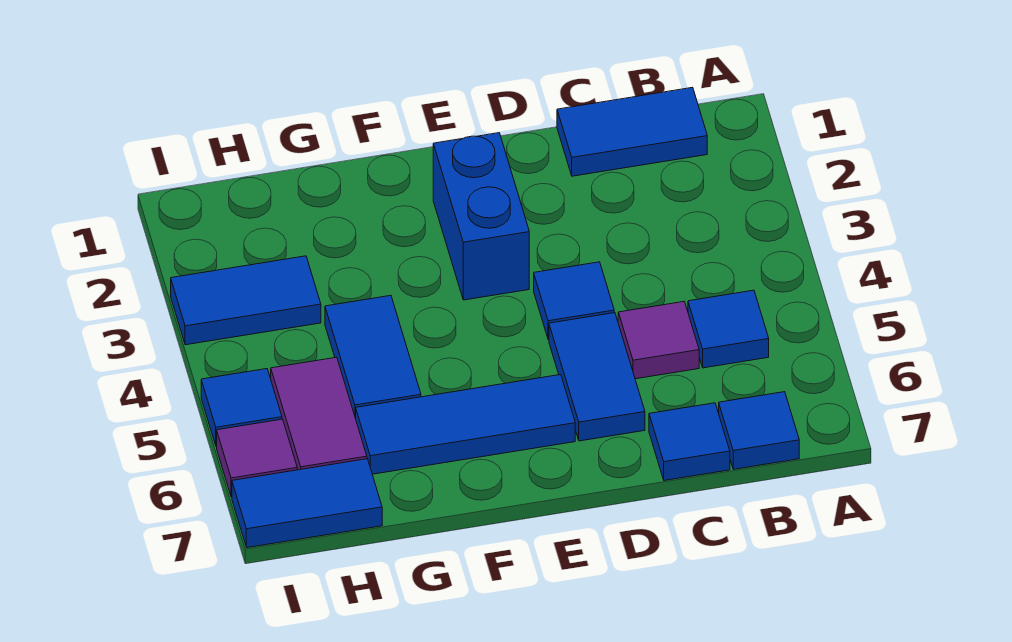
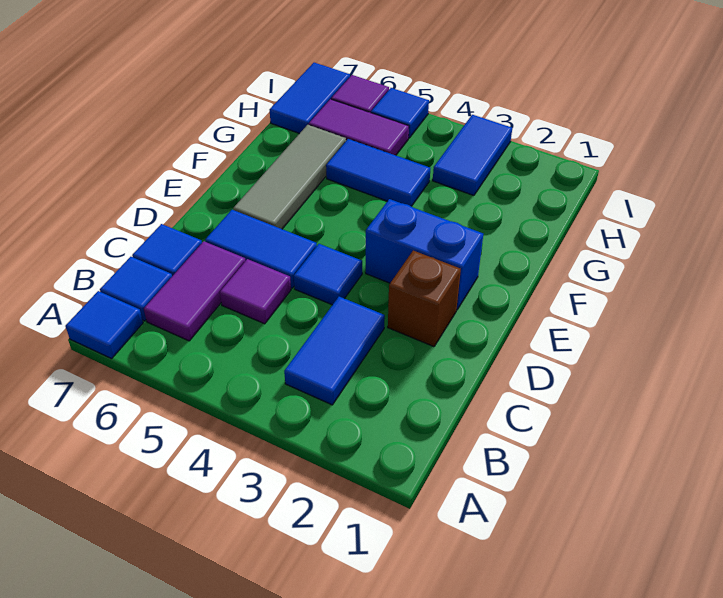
blue tile B1:C1 level 1 -> blue tile B3:C3 level 1
blue tile B5 level 1 -> blue tile A7 level 1
none -> purple tile B6:C6 level 1
none -> brown brick D2 level 1
blue tile E6:G6 level 1 -> grey tile E6:G6 level 1

